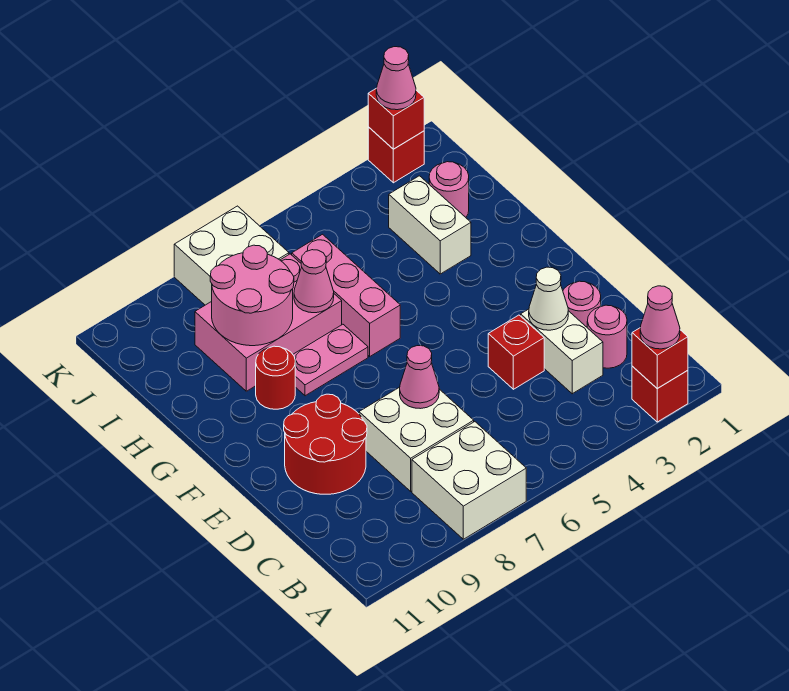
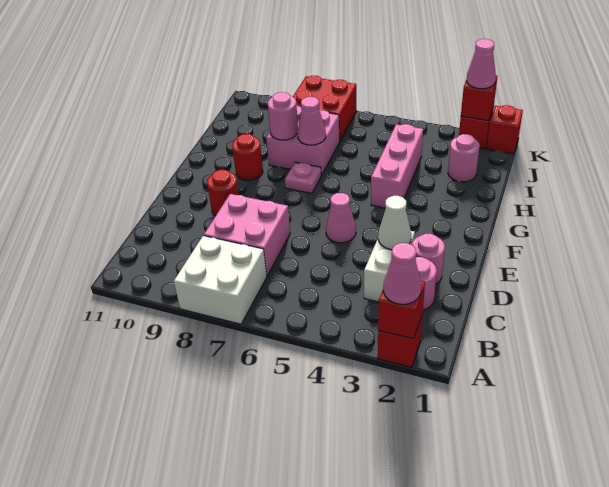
white brick C7:D8 level 1 -> pink brick C7:D8 level 1
red brick D4 level 1 -> red brick K1 level 1
pink cone D7 level 2 -> pink cone E5 level 1
red round brick D9:E10 level 1 -> red round brick E9 level 1
pink brick G6:I6 level 1 -> pink brick G4:I4 level 1
pink plate G7:G8 level 1 -> pink plate G7 level 1
white brick H3:I3 level 1 -> none
pink brick H7:I9 level 1 -> pink brick H7:I8 level 1
pink round brick H8:I9 level 2 -> pink round brick H8 level 2
white brick J7:K8 level 1 -> red brick J7:K8 level 1

